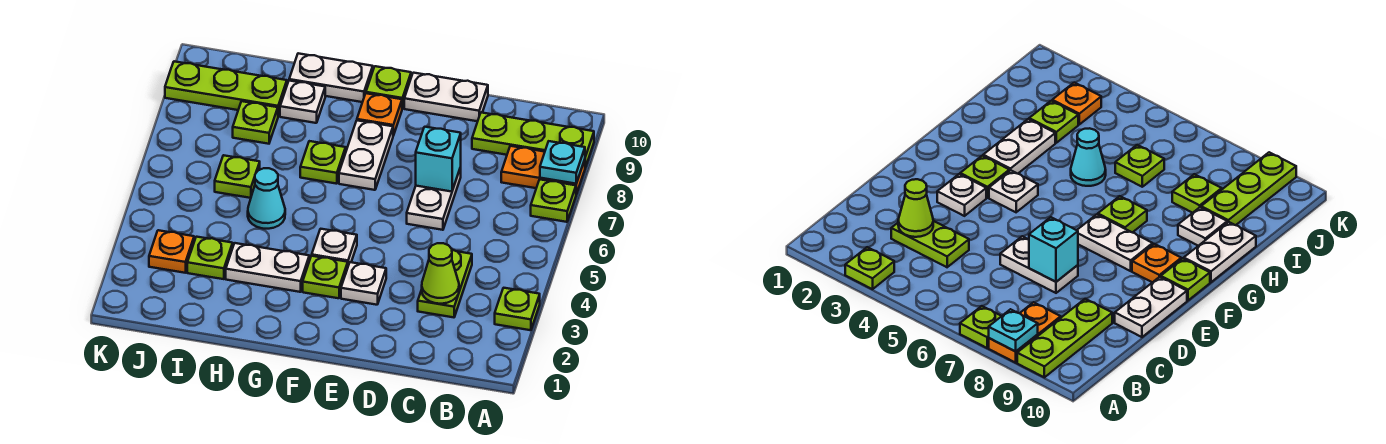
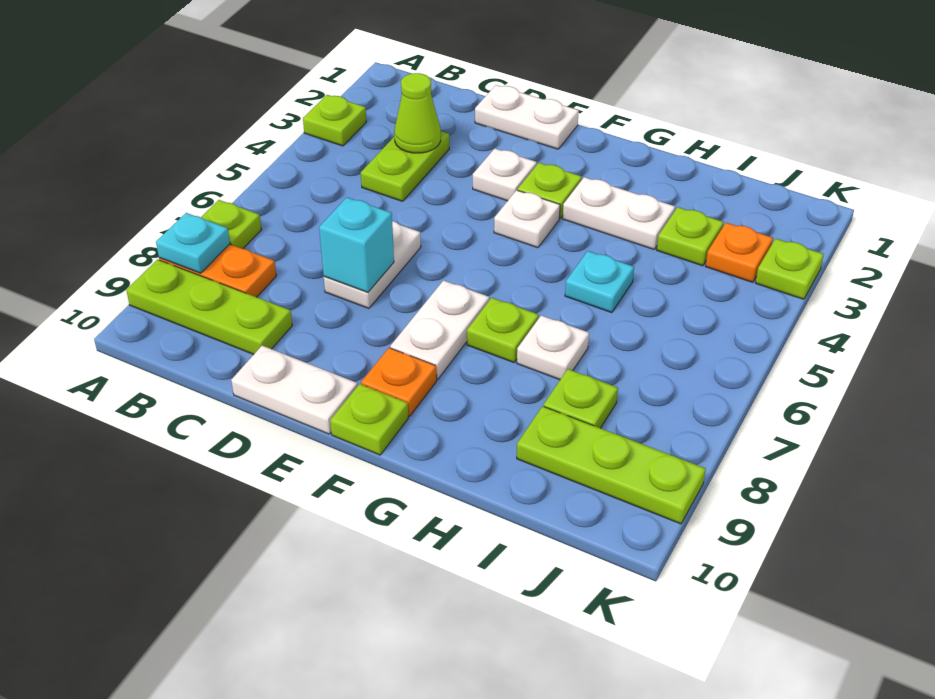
white plate G10:H10 level 1 -> white plate D1:E1 level 1
cyan cone H5 level 1 -> cyan plate H5 level 1
white plate H9 level 1 -> white plate H7 level 1
lime plate I6 level 1 -> lime plate K3 level 1

